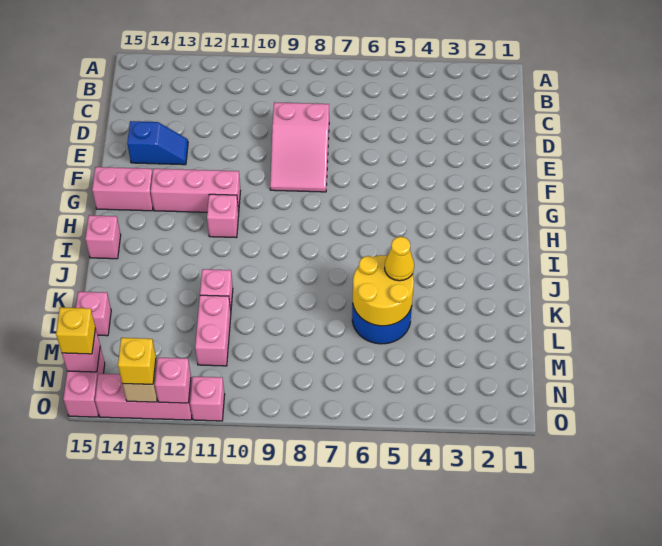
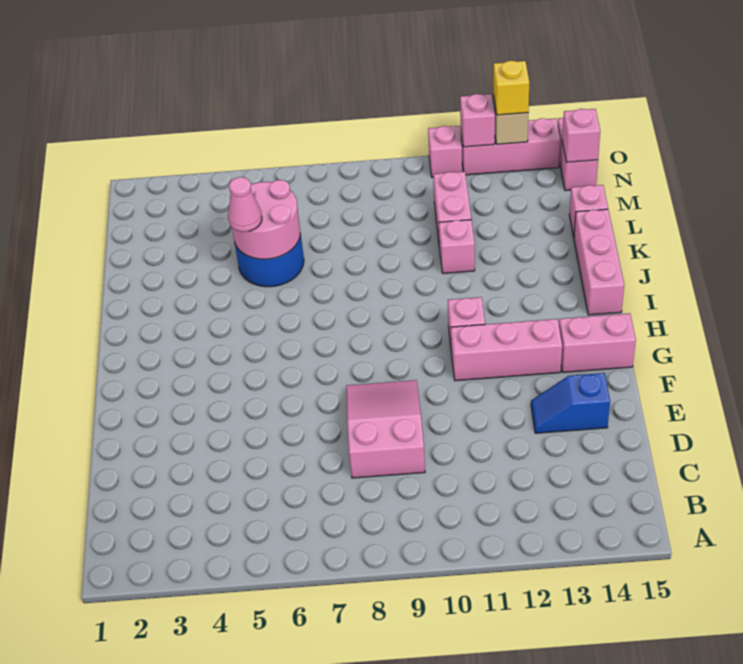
pink brick I15 level 1 -> pink brick I15:K15 level 1
yellow round brick K5:L6 level 2 -> pink round brick K5:L6 level 2
yellow cone K5 level 3 -> pink cone K5 level 3
yellow brick N15 level 3 -> none

